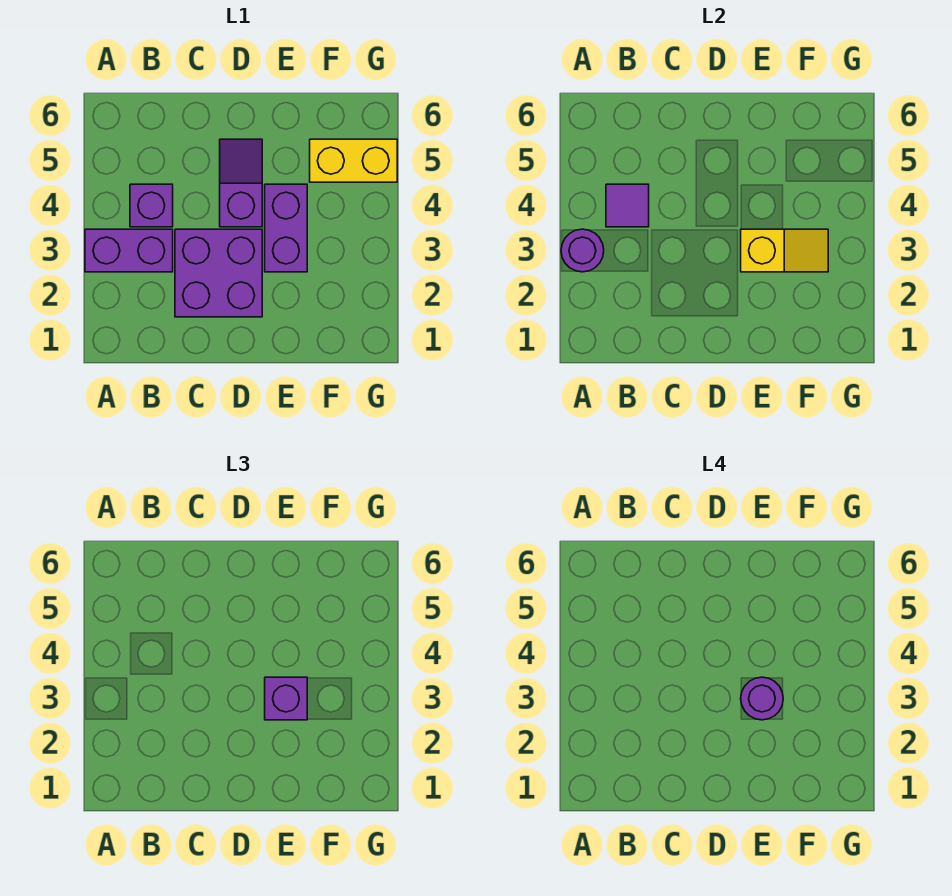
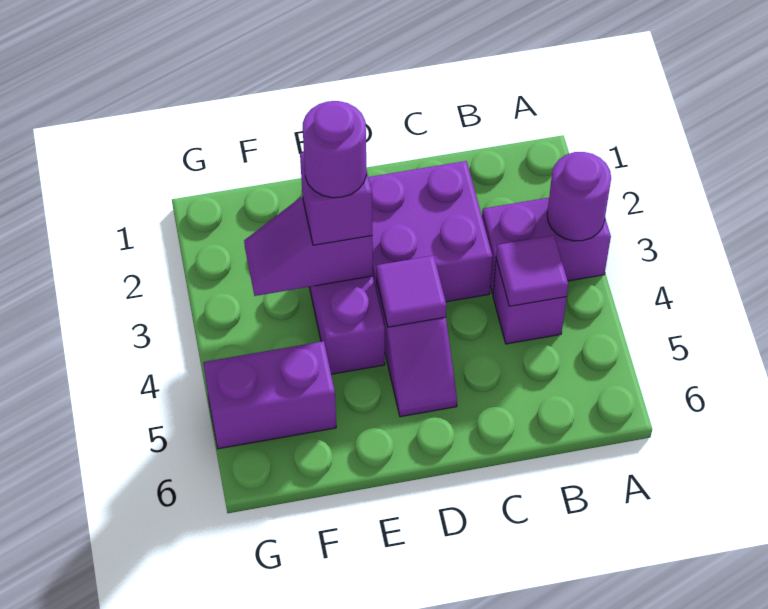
none -> purple tile D4 level 2
yellow slope E3:F3 level 2 top E -> purple slope E3:F3 level 2 top E
yellow brick F5:G5 level 1 -> purple brick F5:G5 level 1

